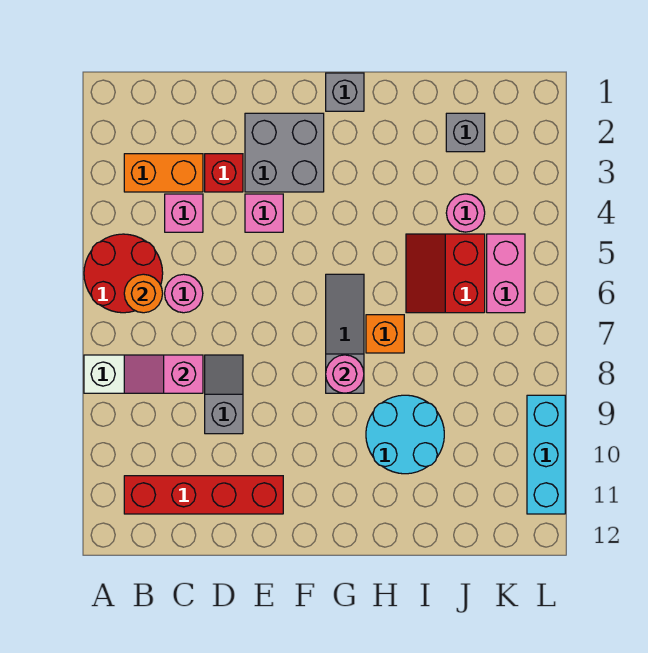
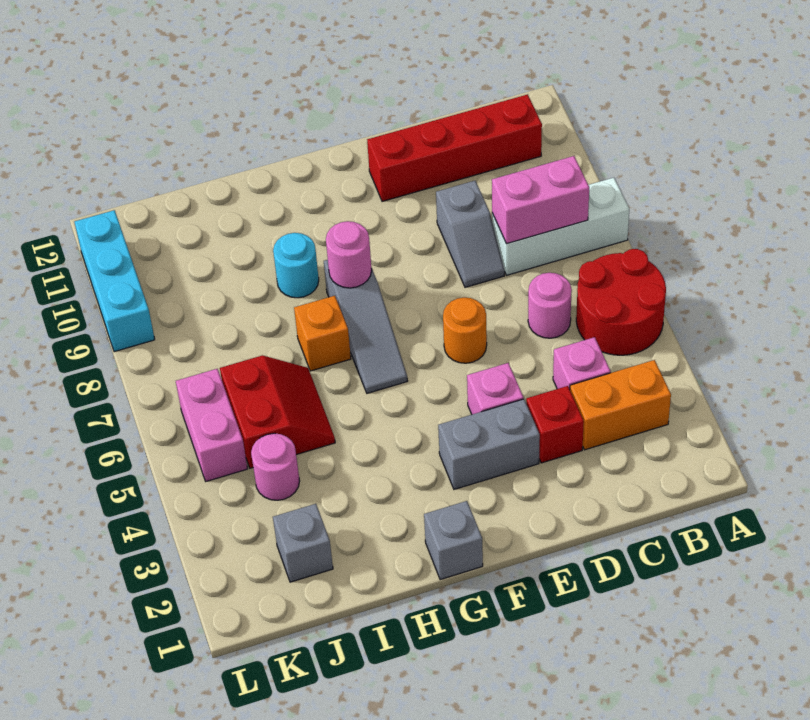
orange round brick B6 level 2 -> orange round brick E6 level 1
pink slope B8:C8 level 2 top C -> pink brick B8:C8 level 2
grey brick E2:F3 level 1 -> grey brick E3:F3 level 1
cyan round brick H9:I10 level 1 -> cyan round brick H9 level 1

